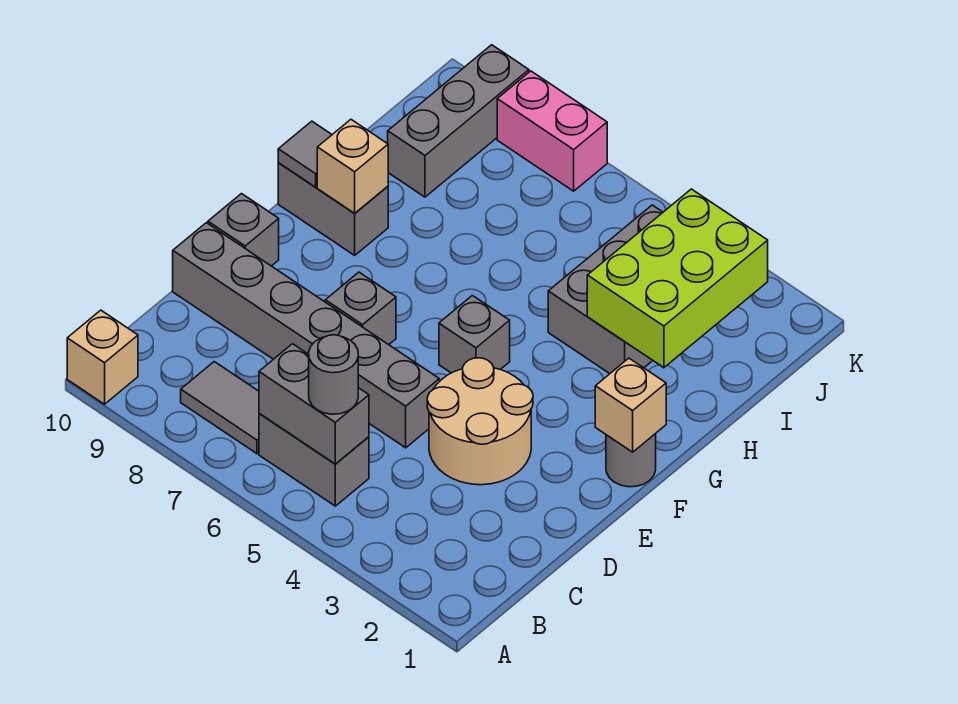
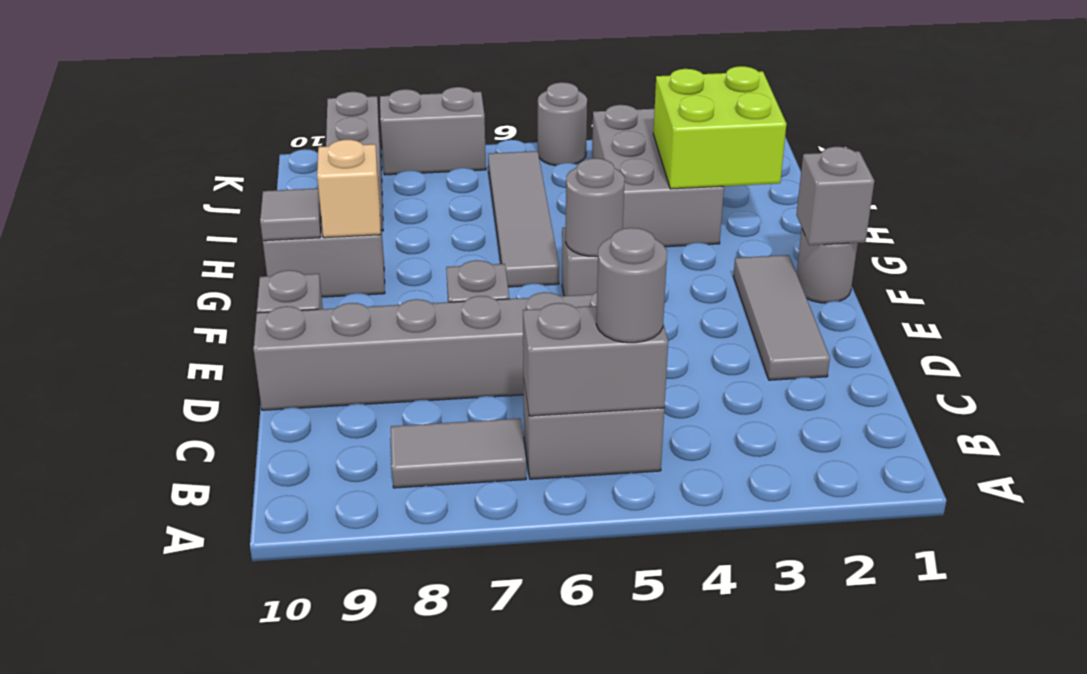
tan brick A10 level 1 -> none
none -> grey tile D2:F2 level 1
tan round brick D3:E4 level 1 -> none
tan brick F1 level 2 -> grey brick F1 level 2
none -> grey round brick F5 level 2
none -> grey tile G6:J6 level 1
lime brick H2:J3 level 2 -> lime brick H2:I3 level 2
none -> grey round brick K5 level 1
pink brick K7:K8 level 1 -> grey brick K7:K8 level 1

